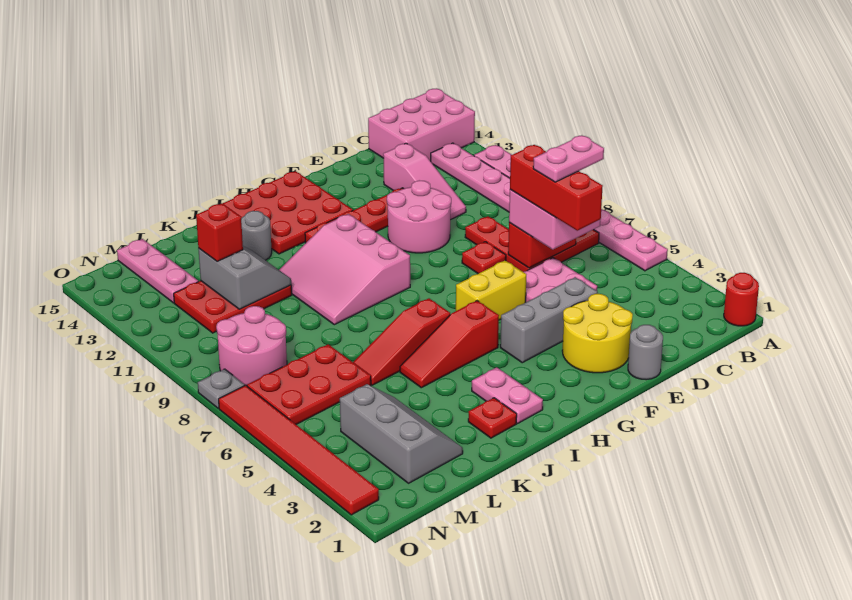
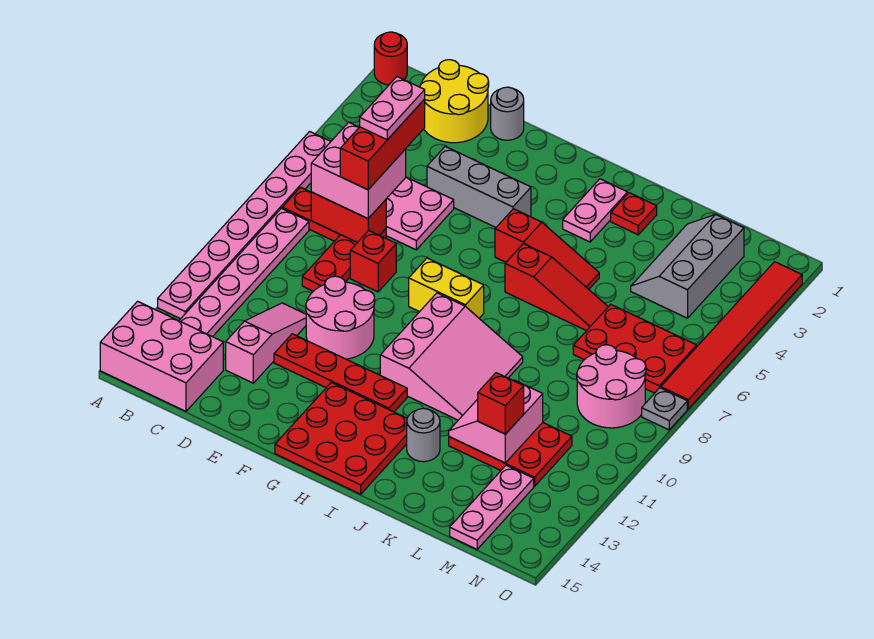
pink plate C6:D6 level 5 -> pink plate D5:D6 level 5
yellow round brick E2:F3 level 1 -> yellow round brick C1:D2 level 1
red plate E8 level 1 -> red brick E8 level 1
yellow brick F6:G6 level 1 -> yellow brick G8:H8 level 1
grey slope K11:L12 level 2 top L -> pink slope K11:L12 level 2 top L

